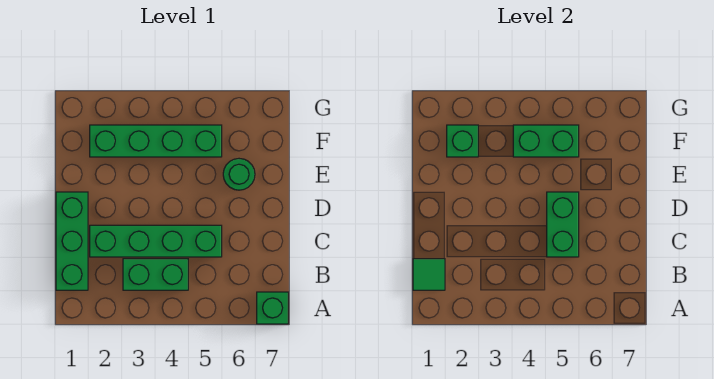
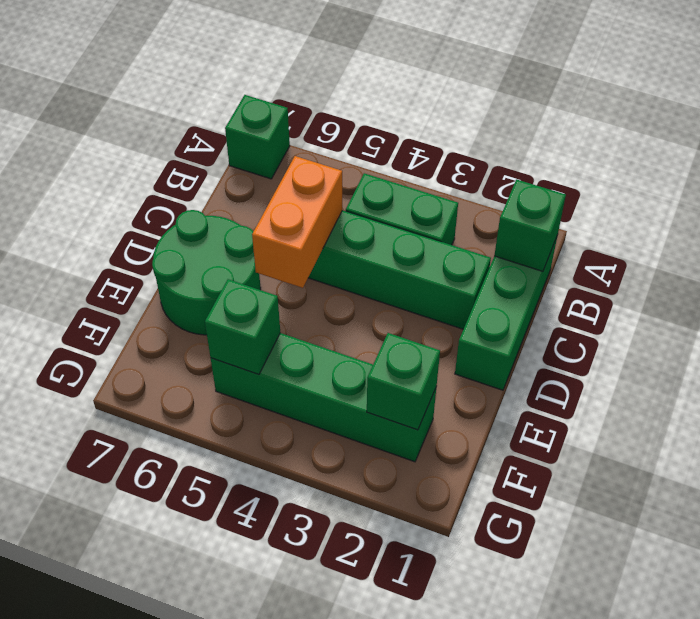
green tile B1 level 2 -> green brick B1 level 2
green brick C5:D5 level 2 -> orange brick C5:D5 level 2
green round brick E6 level 1 -> green round brick D6:E7 level 1
green brick F4:F5 level 2 -> green brick F5 level 2

